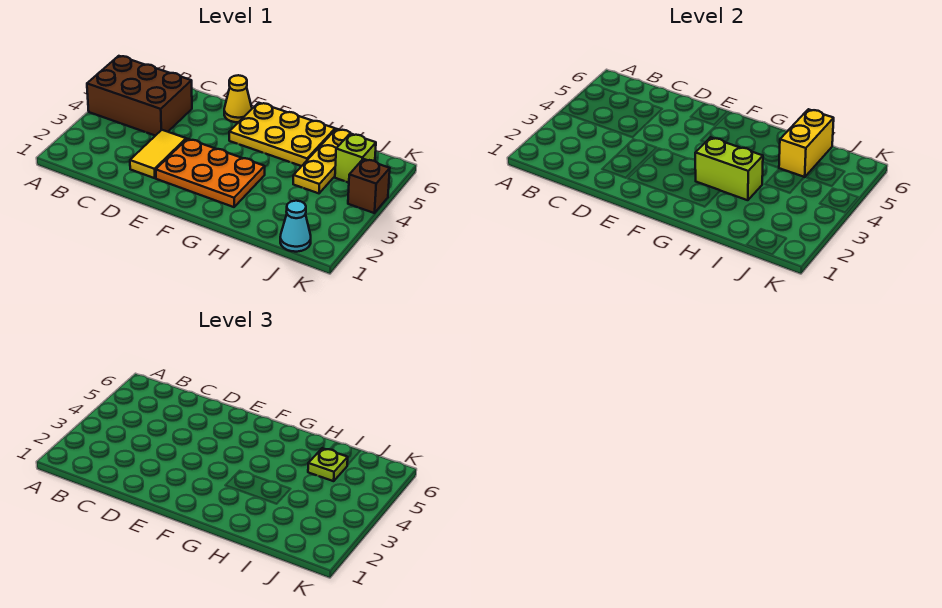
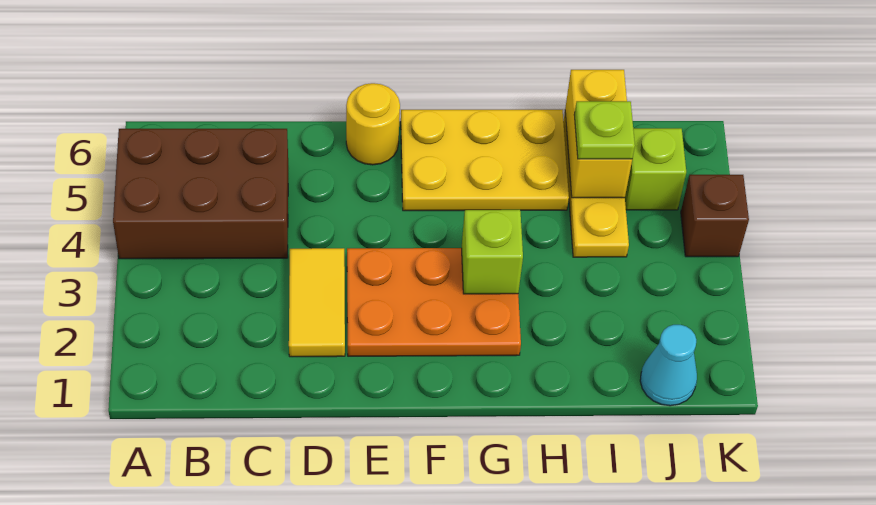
yellow cone E6 level 1 -> yellow round brick E6 level 1
lime brick G3:H3 level 2 -> lime brick G3 level 2

